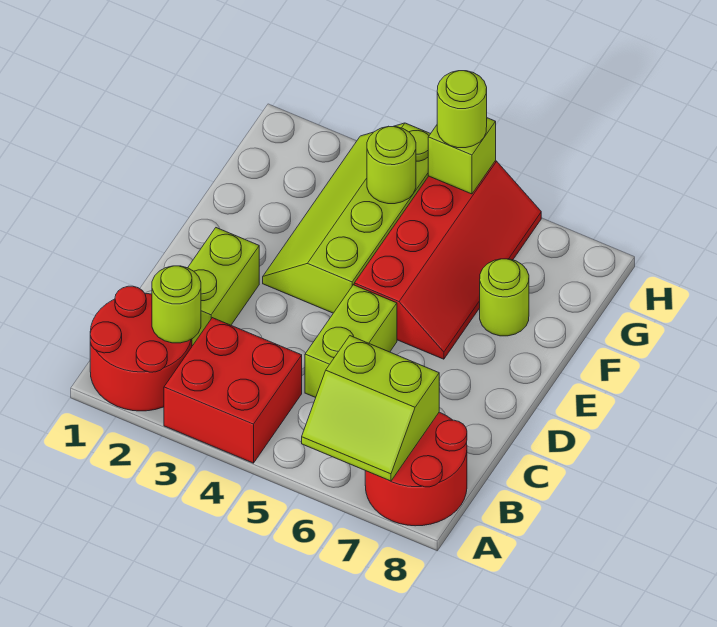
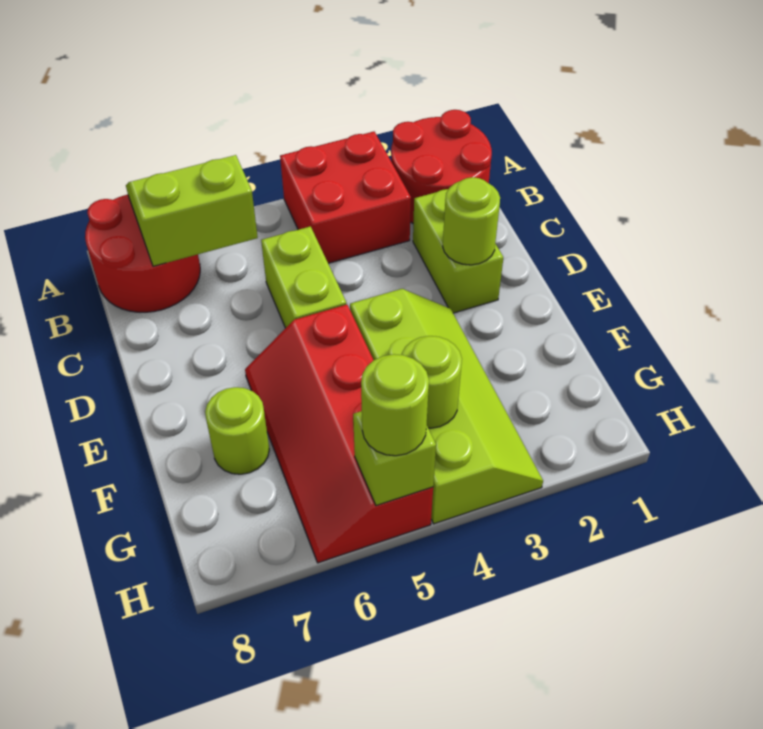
lime round brick B2 level 2 -> lime round brick D2 level 2

